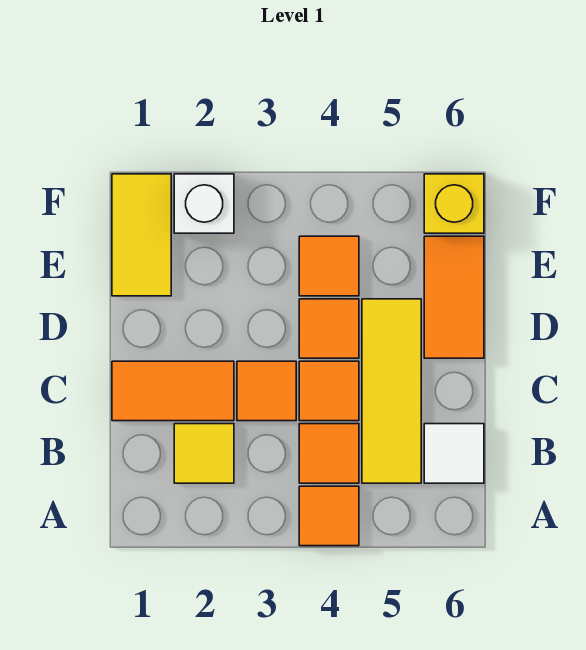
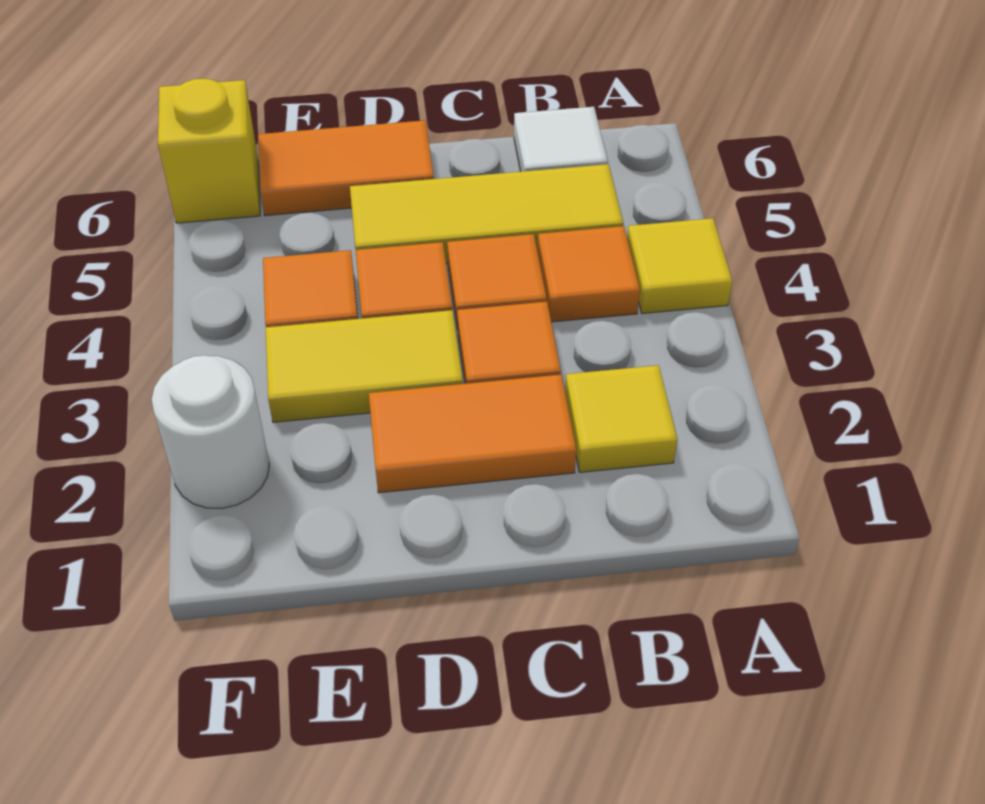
orange tile A4 level 1 -> yellow tile A4 level 1
orange tile C1:C2 level 1 -> orange tile C2:D2 level 1
yellow tile E1:F1 level 1 -> yellow tile D3:E3 level 1
white brick F2 level 1 -> white round brick F2 level 1

